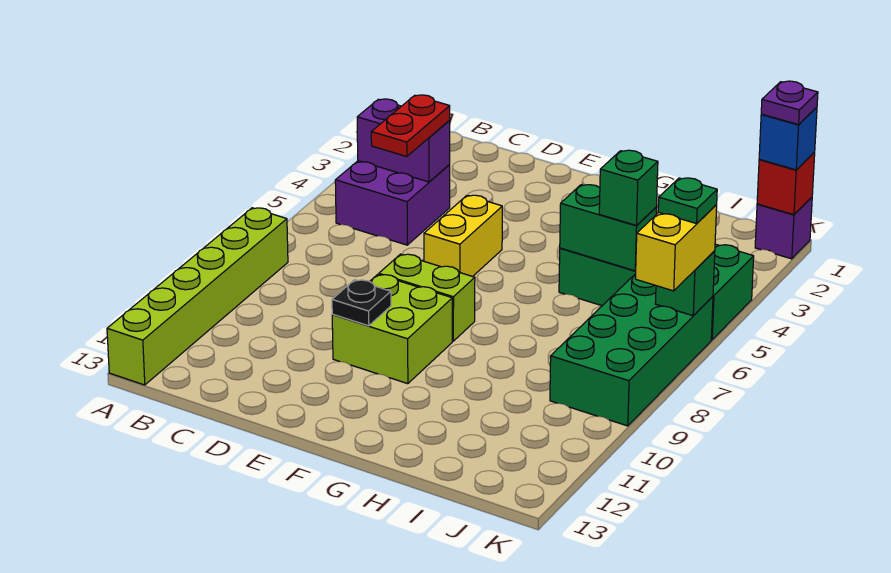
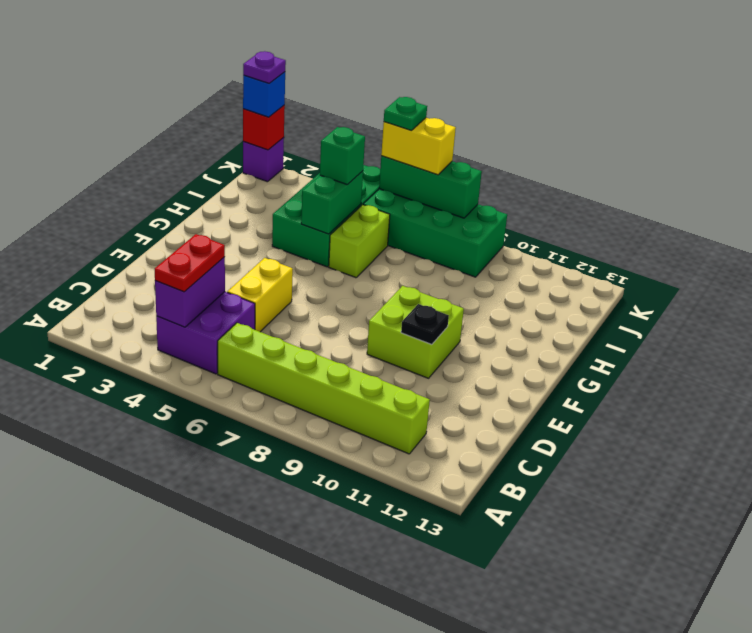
lime brick A8:A13 level 1 -> lime brick B6:B11 level 1
red plate C4:C5 level 3 -> red plate B4:C4 level 3
yellow brick E5:E6 level 1 -> yellow brick D5:E5 level 1
lime brick E8:F8 level 1 -> lime brick H6:I6 level 1
green brick K6 level 2 -> green brick K6:K8 level 2

